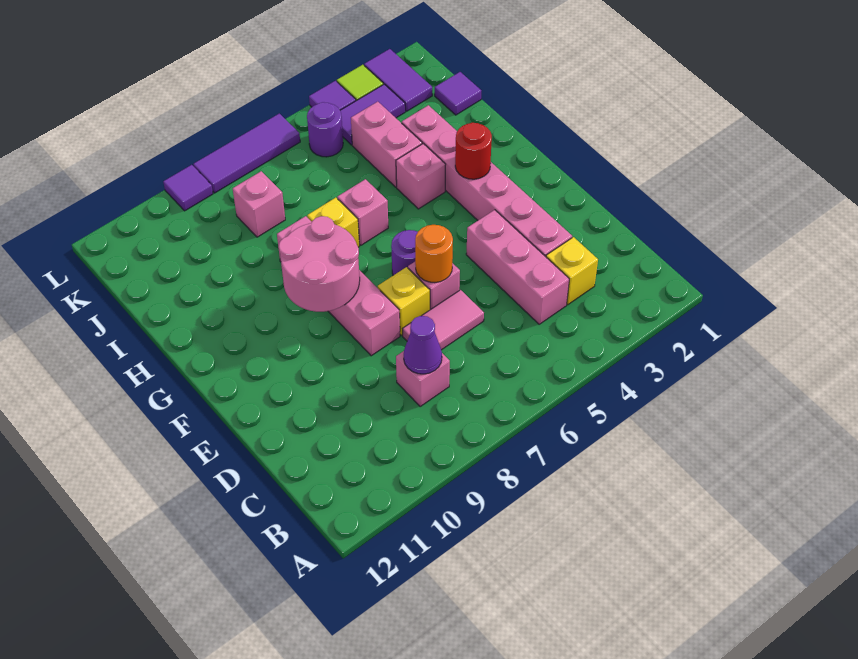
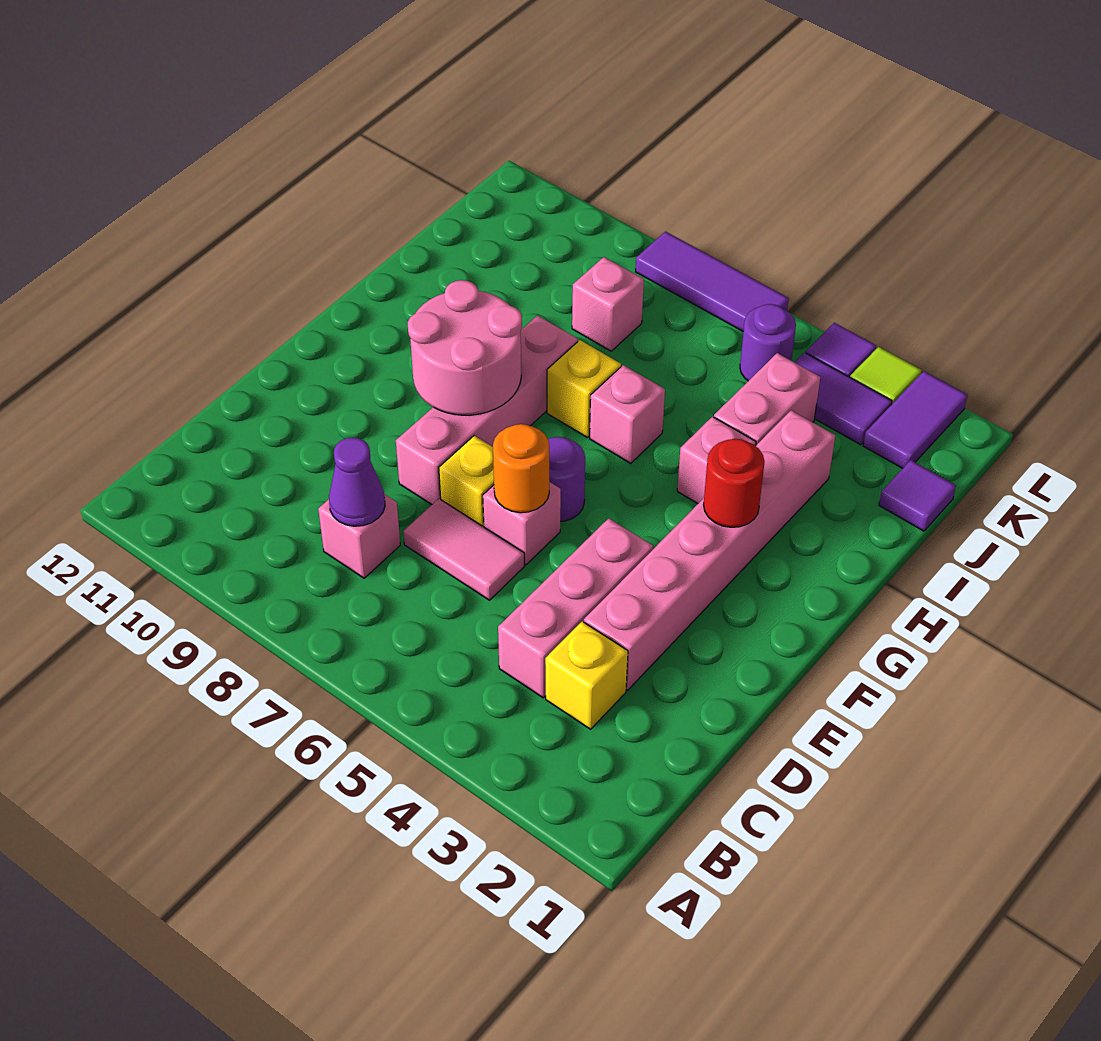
purple tile L9 level 1 -> none

